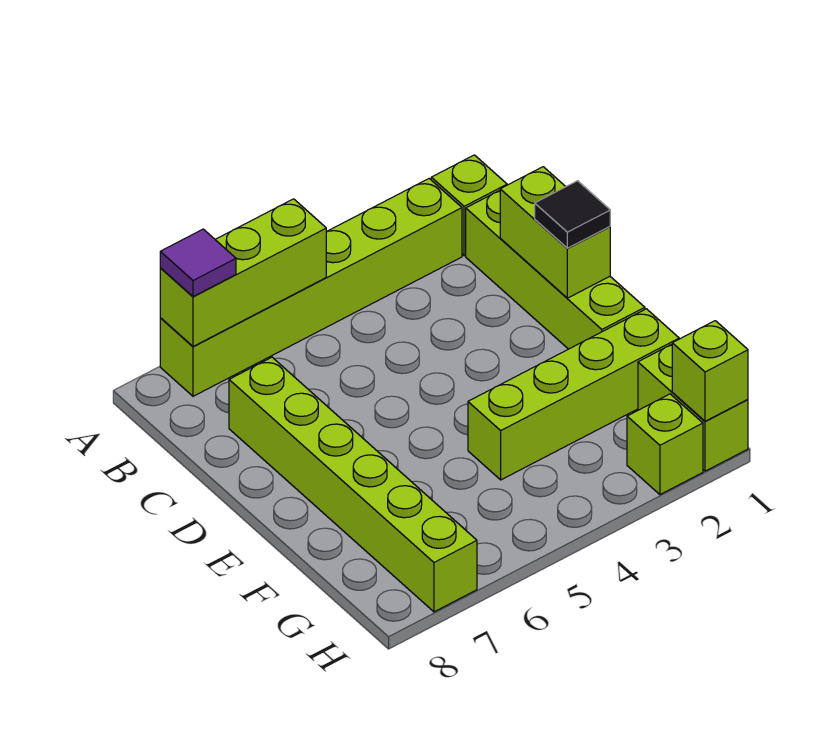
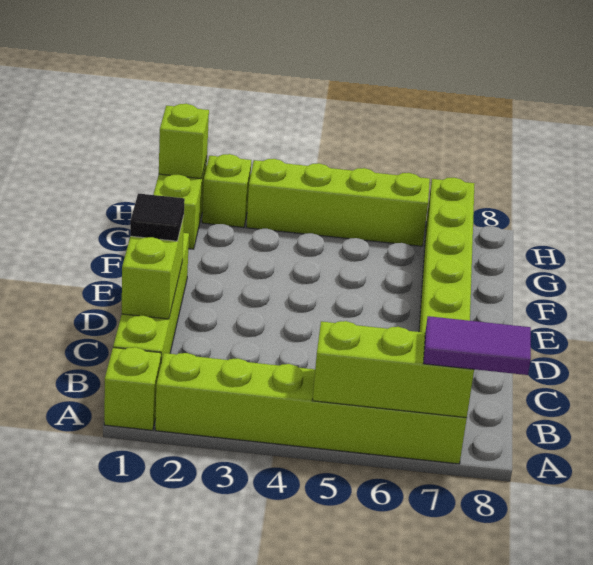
purple tile A7 level 3 -> purple tile A7:A8 level 3
lime brick F1:F4 level 1 -> lime brick H3:H6 level 1

